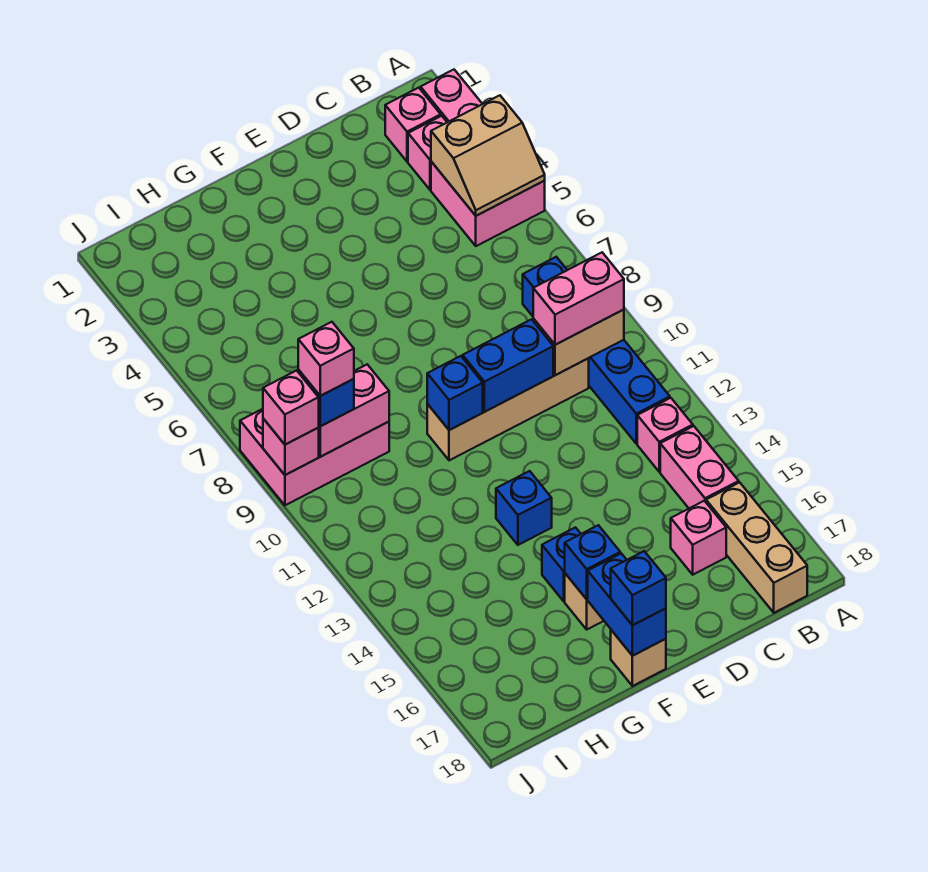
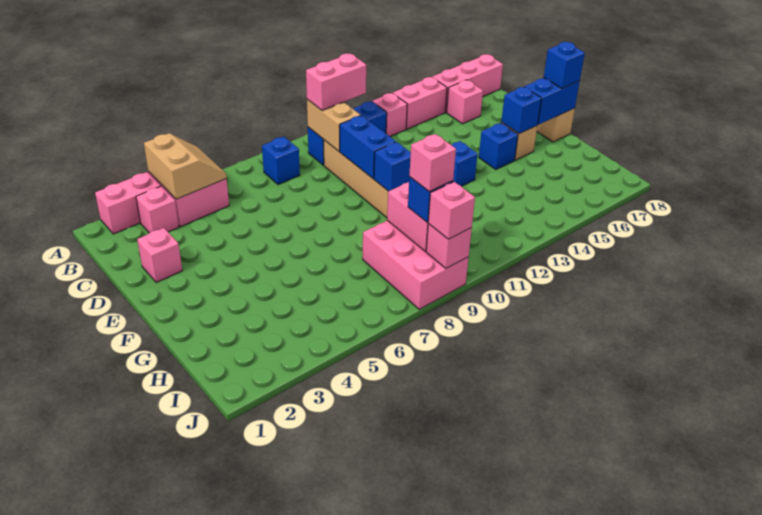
pink brick B2 level 1 -> pink brick D2 level 1
pink brick B10:C10 level 3 -> pink brick B10:B11 level 3
tan brick B16:B18 level 1 -> pink brick B16:B18 level 1

